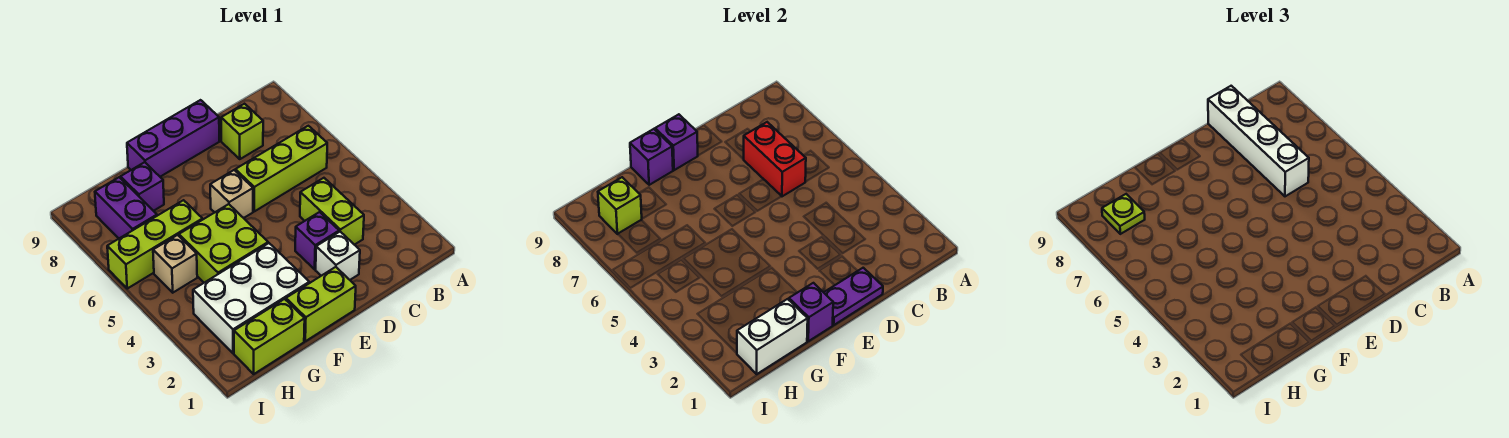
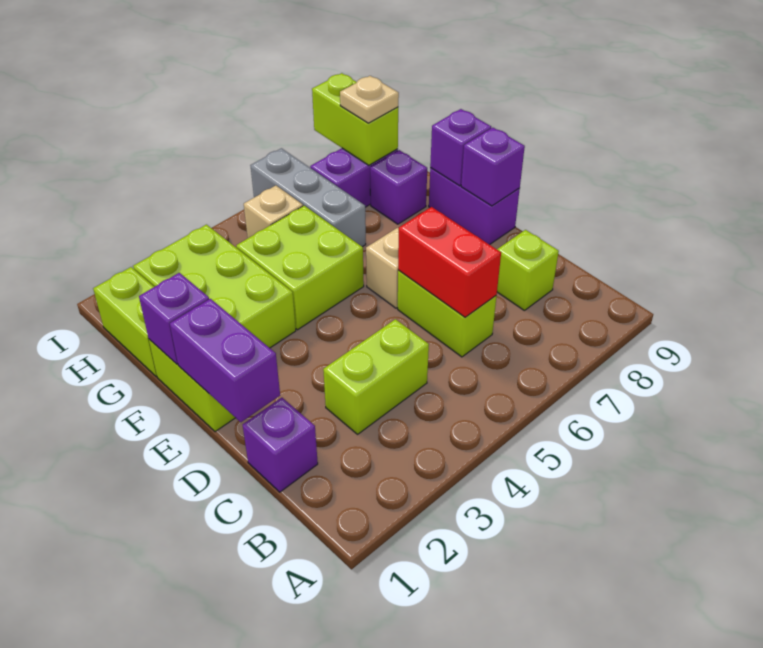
lime brick B6:D6 level 1 -> lime brick C6:D6 level 1
red brick C6:C7 level 2 -> red brick C6:D6 level 2
white brick C6:C9 level 3 -> none
purple plate D1:E1 level 2 -> purple brick D1:E1 level 2
white brick D2 level 1 -> none
purple brick D3 level 1 -> purple brick C1 level 1
purple brick D9:F9 level 1 -> purple brick E9:F9 level 1
white brick F2:H3 level 1 -> lime brick F2:H3 level 1
white brick G1:H1 level 2 -> none
lime brick G6:I6 level 1 -> grey brick G6:I6 level 1
lime brick H8 level 2 -> lime brick H8:I8 level 2
lime plate H8 level 3 -> tan plate H8 level 3

